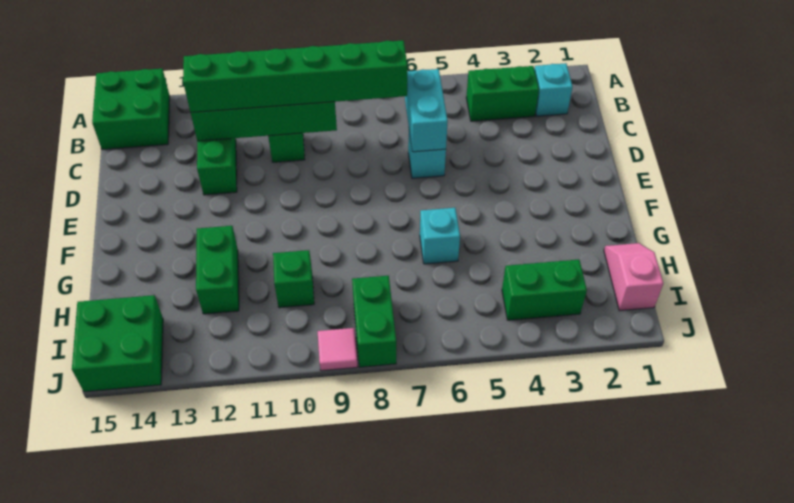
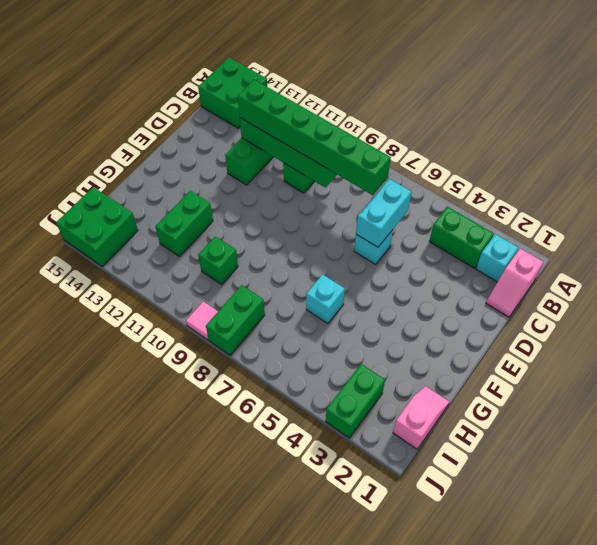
none -> pink slope B1:C1 level 1 top B
green brick I3:I4 level 1 -> green brick I3:J3 level 1

